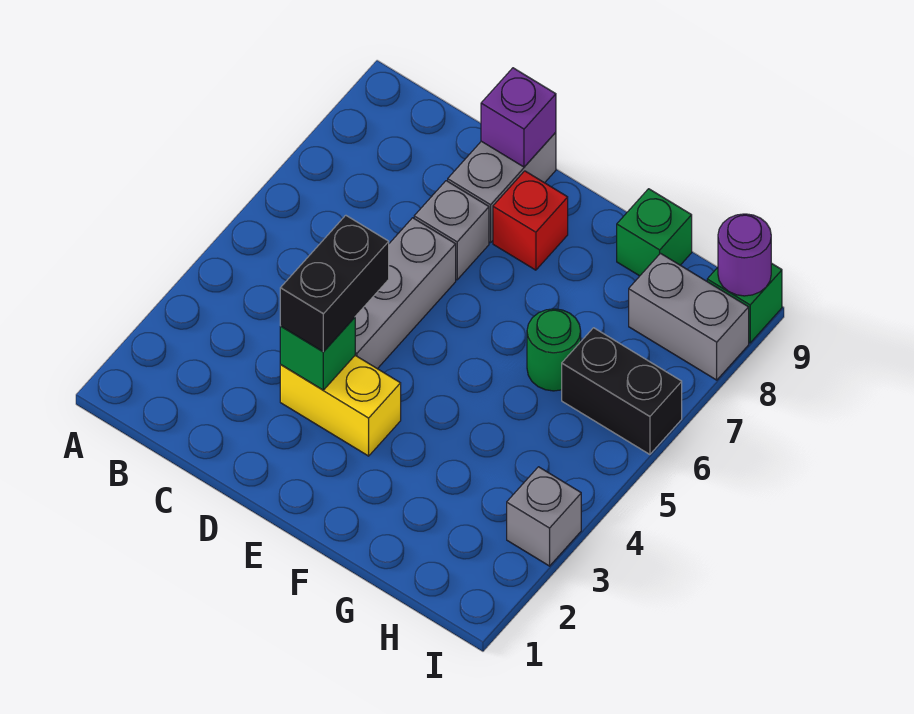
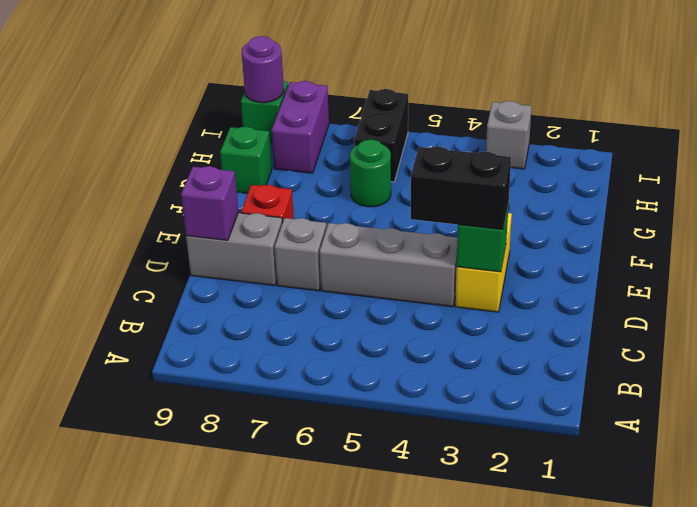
grey brick H8:I8 level 1 -> purple brick H8:I8 level 1

